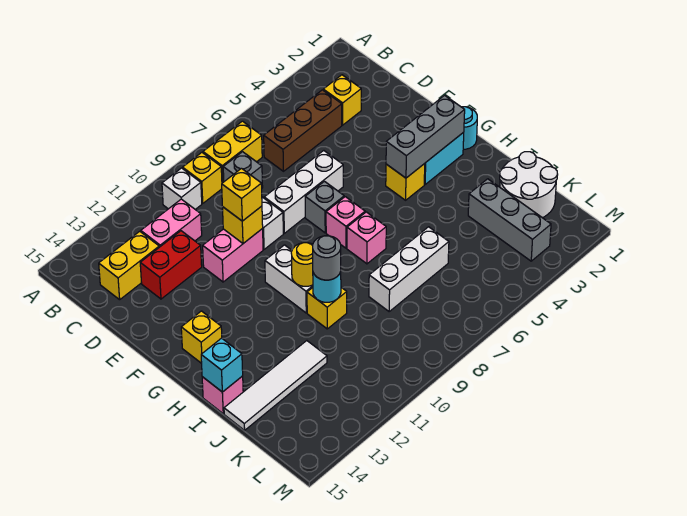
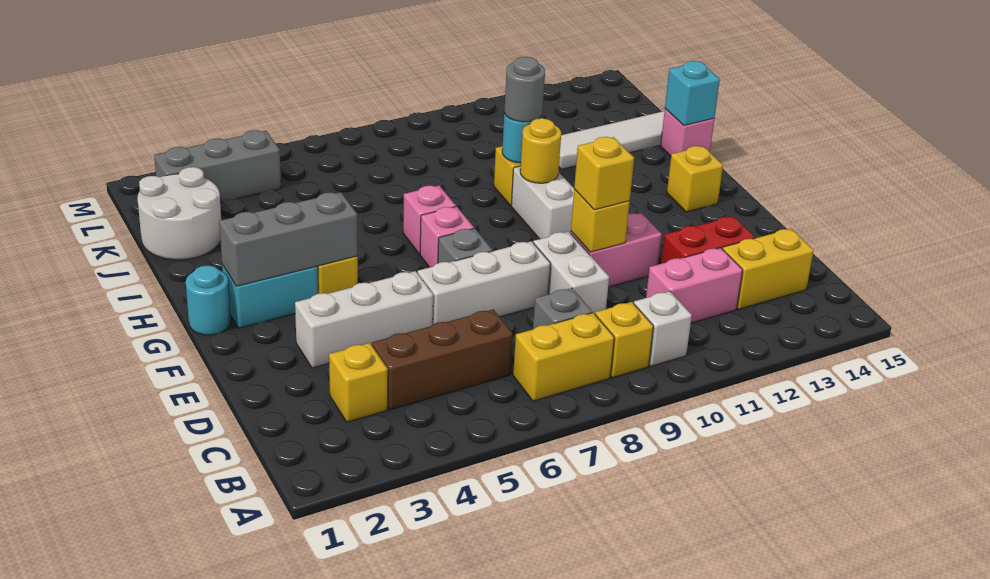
grey brick J3:L3 level 1 -> grey brick L2:L4 level 1
white brick J6:J8 level 1 -> white brick E3:E5 level 1

